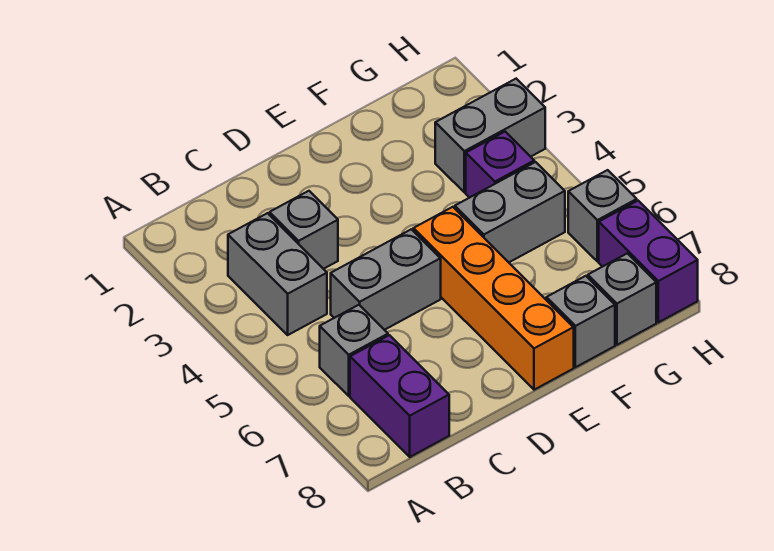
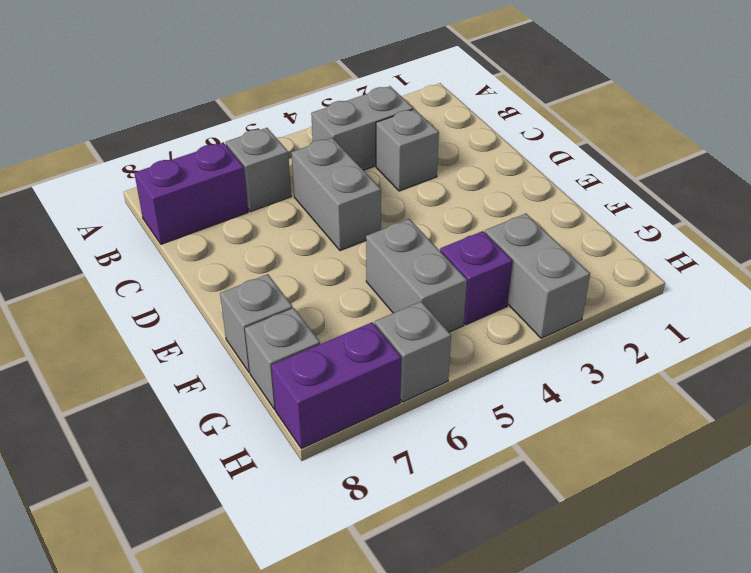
orange brick E5:E8 level 1 -> none

